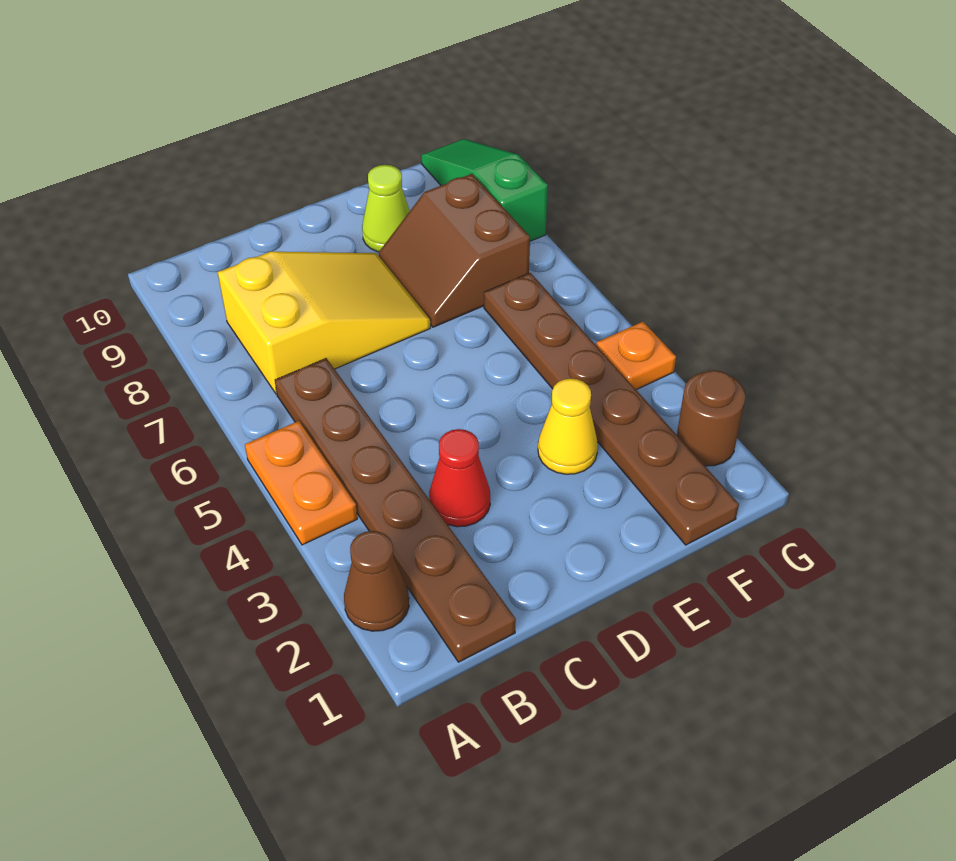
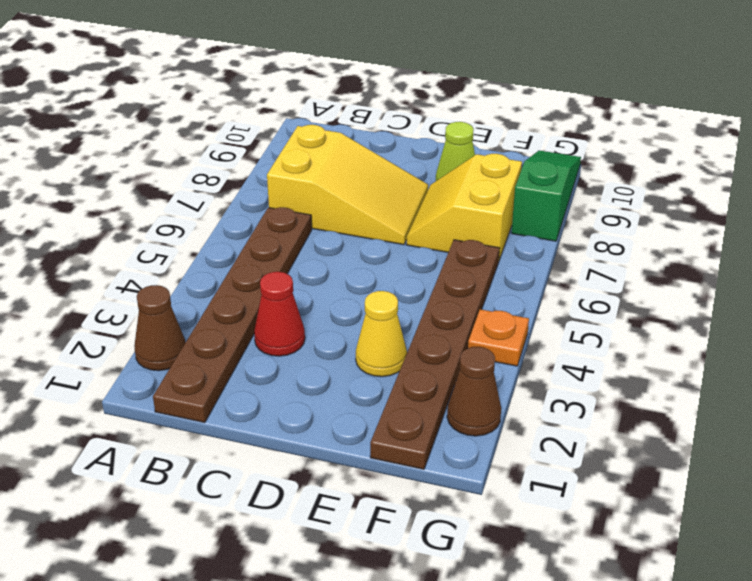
orange plate A4:A5 level 1 -> none
brown slope E7:F8 level 1 top F -> yellow slope E7:F8 level 1 top F
brown round brick G2 level 1 -> brown cone G2 level 1

